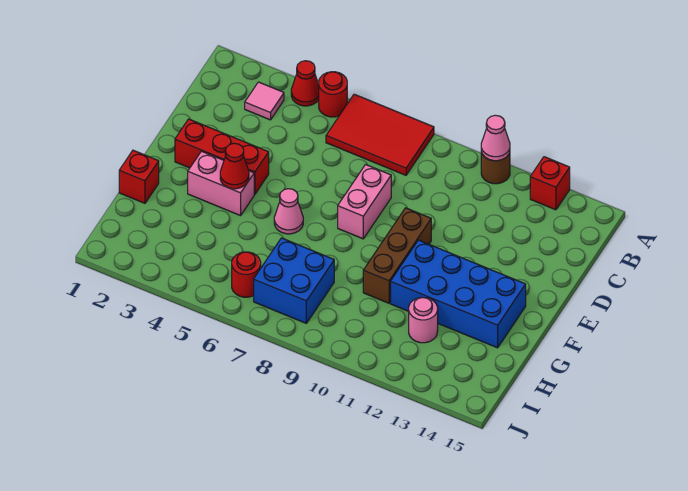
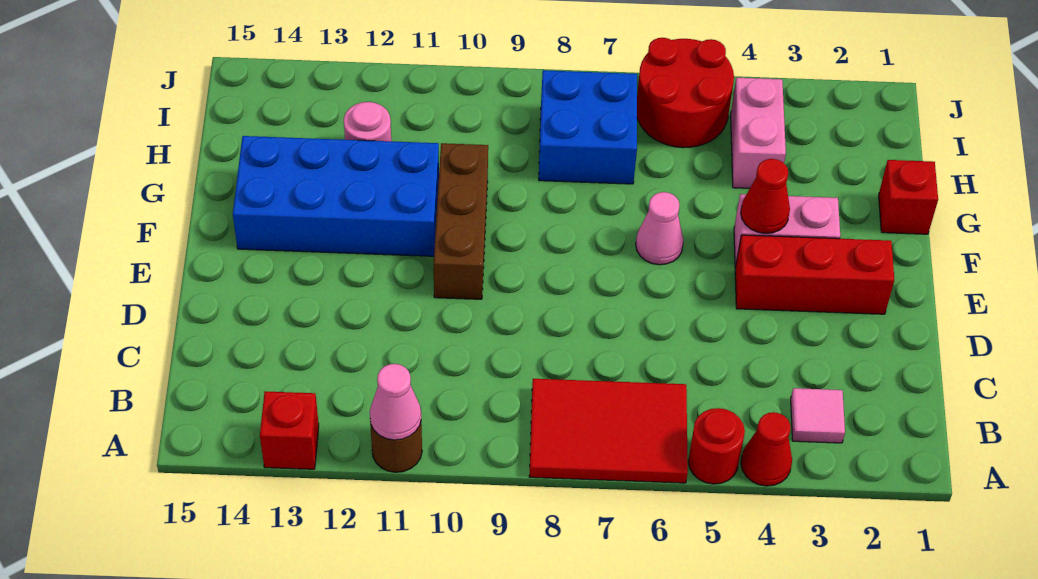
pink brick D8:E8 level 1 -> pink brick H4:I4 level 1
red round brick I6 level 1 -> red round brick I5:J6 level 1

